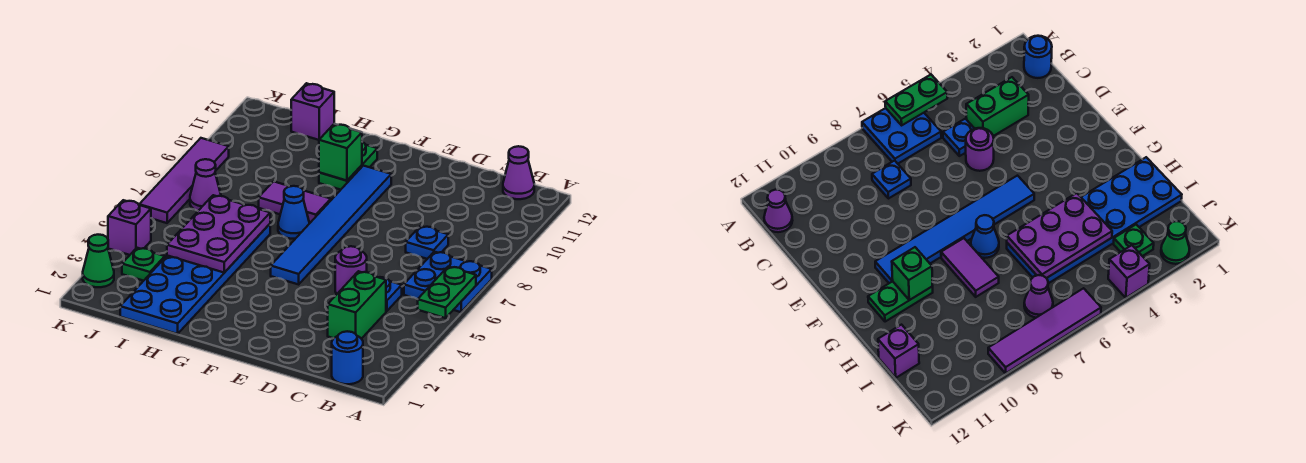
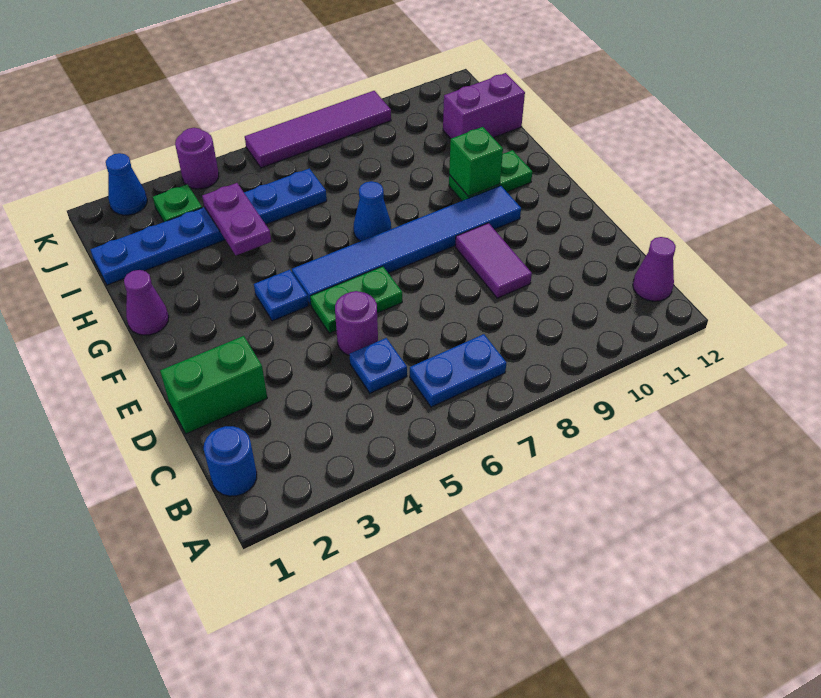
green plate A5:A6 level 2 -> green plate E5:E6 level 1
blue plate A6:B7 level 1 -> blue plate B6:B7 level 1
green brick C3:C4 level 1 -> green brick D1:D2 level 1
blue plate C8 level 1 -> blue plate F4 level 1
purple tile G8:H8 level 1 -> purple tile D9:E9 level 1
blue plate H1:I6 level 1 -> blue plate I1:I6 level 1
purple plate H4:I6 level 2 -> purple plate H4:I4 level 2
purple brick I12 level 1 -> purple brick I11:I12 level 1
purple cone J7 level 1 -> purple cone G1 level 1
green cone K2 level 1 -> blue cone K2 level 1
purple brick K4 level 1 -> purple round brick K4 level 1

